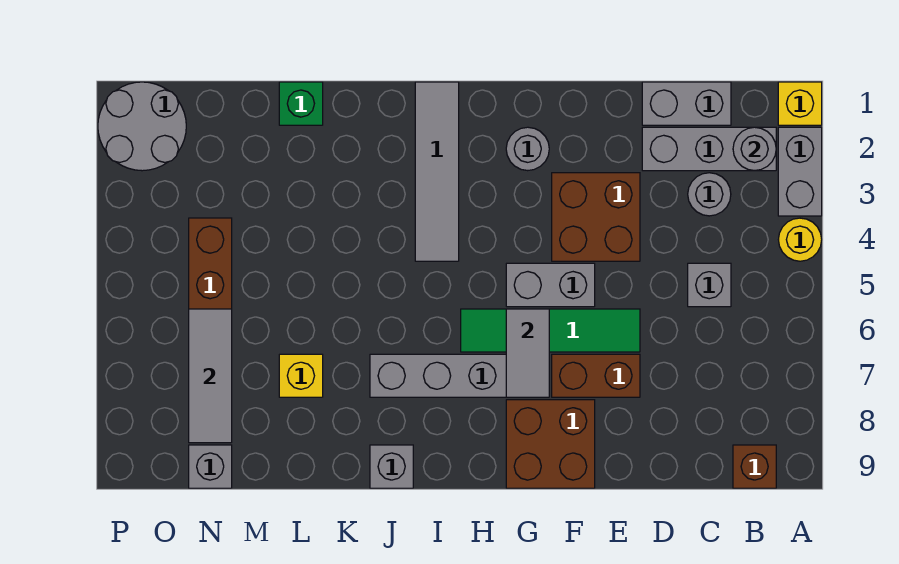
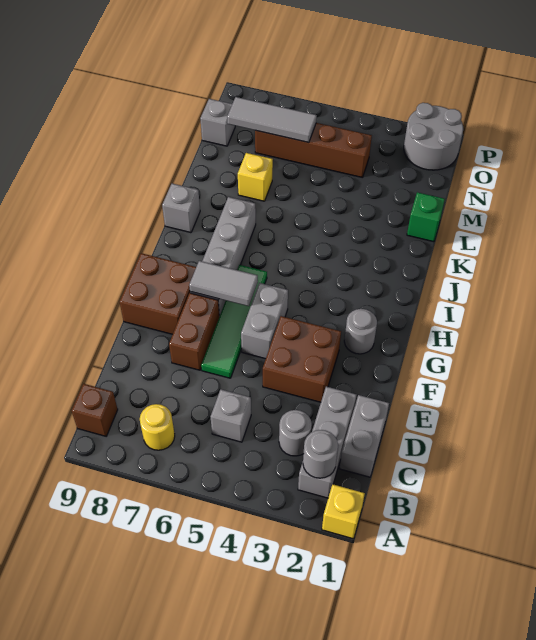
grey brick A2:A3 level 1 -> none
yellow round brick A4 level 1 -> yellow round brick B7 level 1
grey tile I1:I4 level 1 -> none

